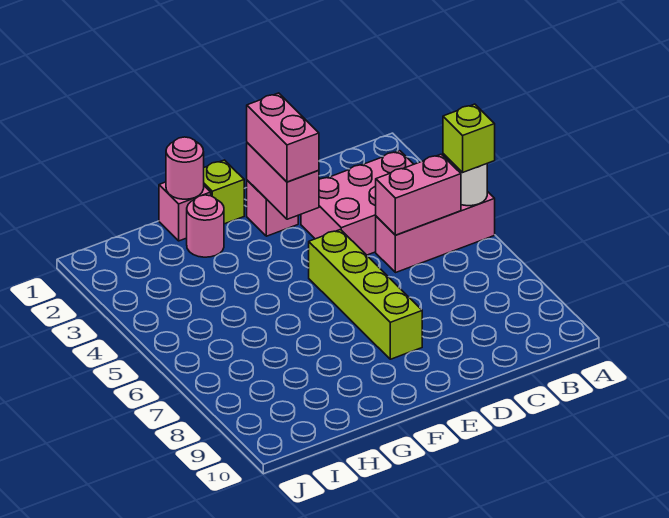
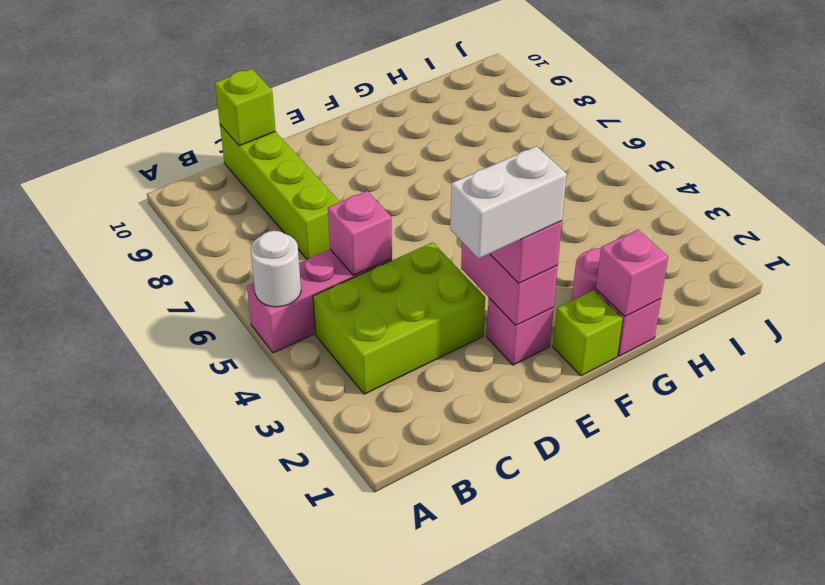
lime brick A5 level 3 -> lime brick C10 level 2
pink brick B3:D4 level 1 -> lime brick B3:D4 level 1
pink brick B5:C5 level 2 -> pink brick C5 level 2
none -> white brick D2:E2 level 4
lime brick E5:E8 level 1 -> lime brick C7:C10 level 1
pink round brick G1 level 2 -> pink brick G1 level 2

